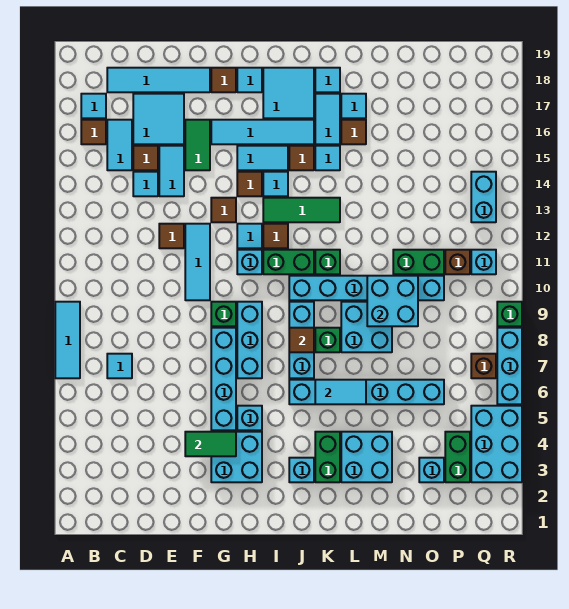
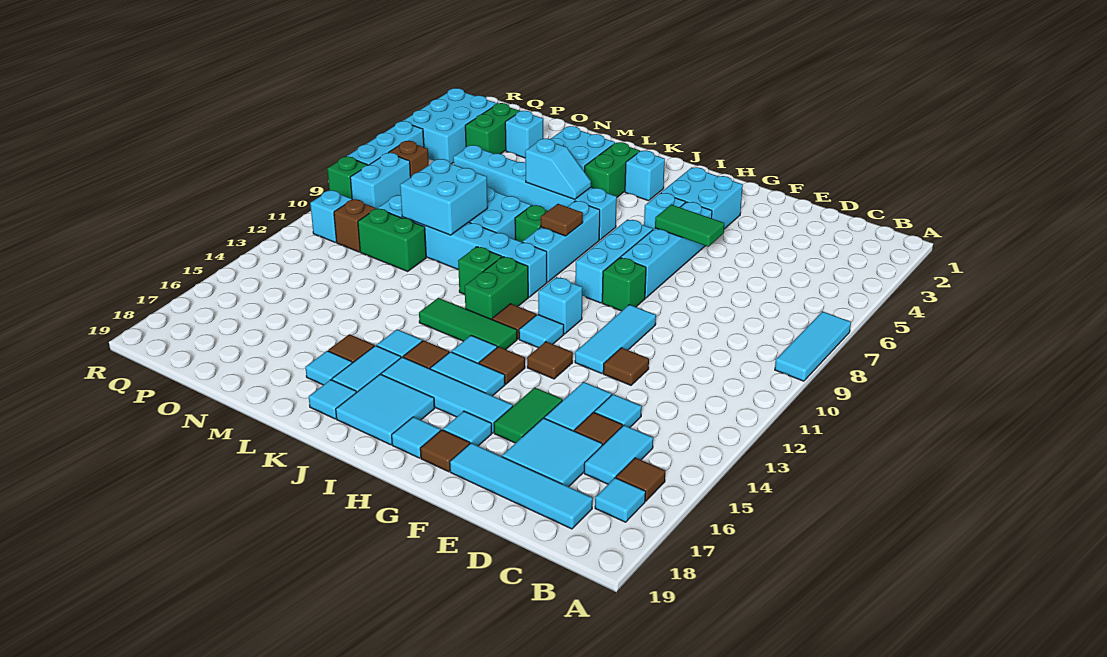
cyan tile C7 level 1 -> cyan tile G17 level 1
green tile F4:G4 level 2 -> green tile F6:G6 level 2
green brick I11:J11 level 1 -> green brick J11:J12 level 1
cyan tile K6:L6 level 2 -> cyan slope K6:L6 level 2 top L
cyan brick Q13:Q14 level 1 -> cyan brick Q8:Q9 level 1

